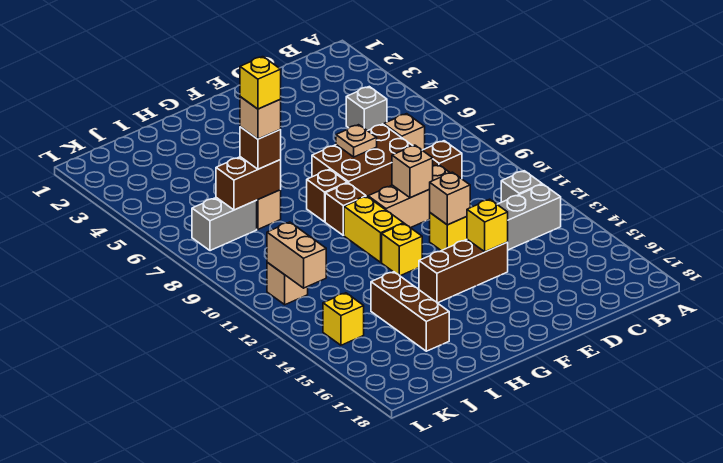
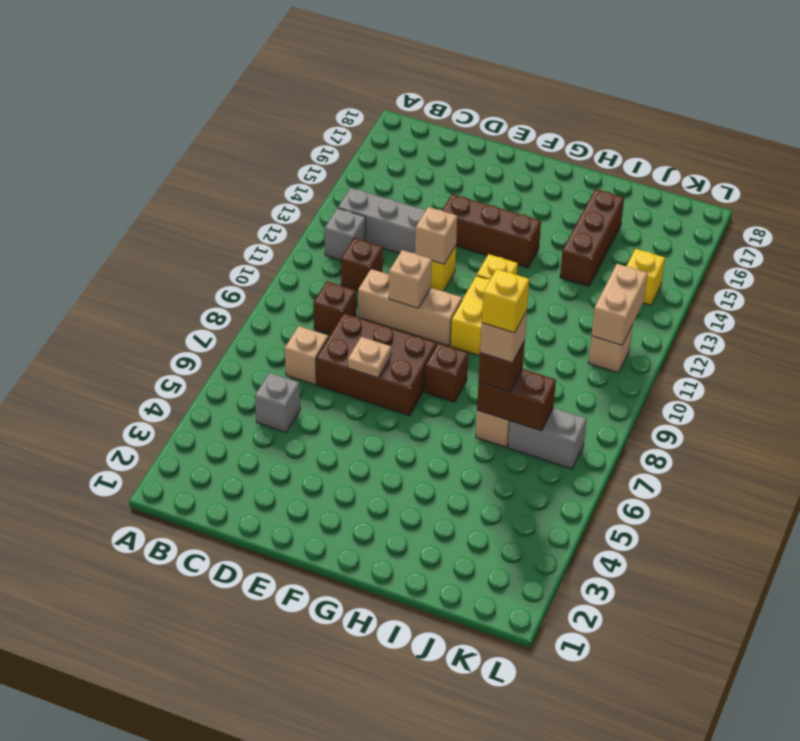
yellow brick E14 level 2 -> none
brown brick G9 level 1 -> brown brick C11 level 1

